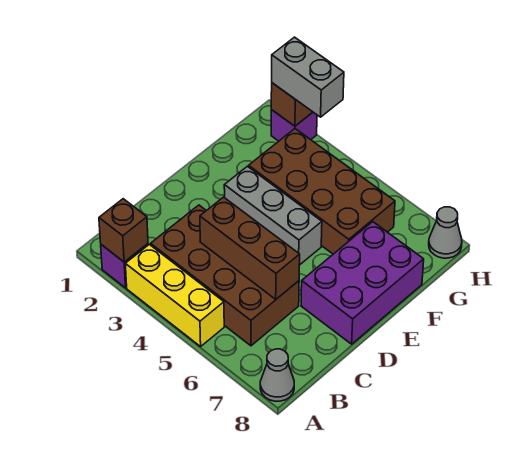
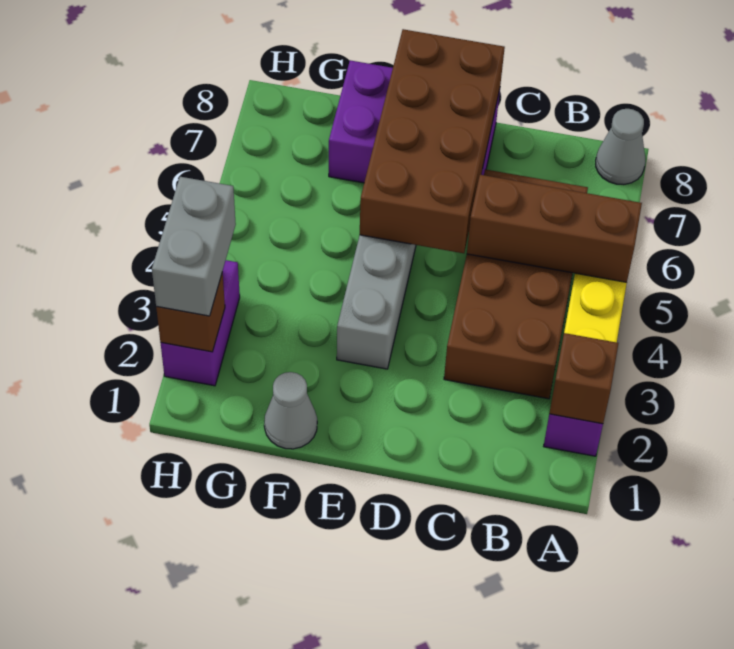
brown brick C4:C6 level 2 -> brown brick A5:C5 level 2
brown brick F3:G6 level 1 -> brown brick D5:E8 level 2
purple brick H2 level 1 -> purple brick H2:H3 level 1
grey cone H8 level 1 -> grey cone F1 level 1

